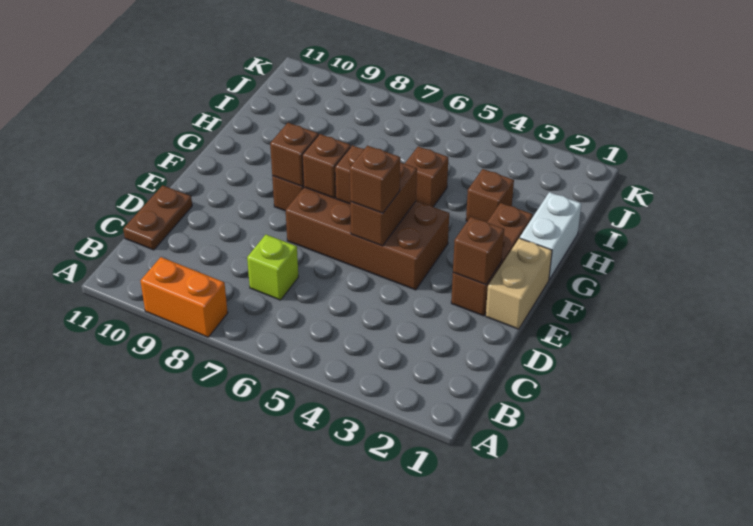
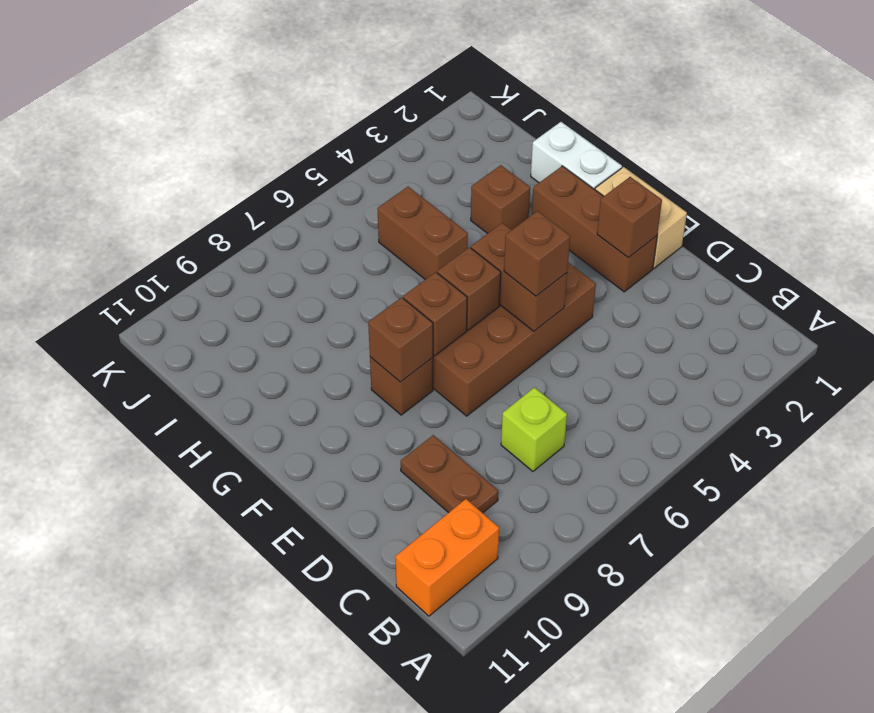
orange brick A8:A9 level 1 -> orange brick B10:B11 level 1
brown plate C11:D11 level 1 -> brown plate C9:D9 level 1
brown brick H5 level 1 -> brown brick H5:I5 level 1

